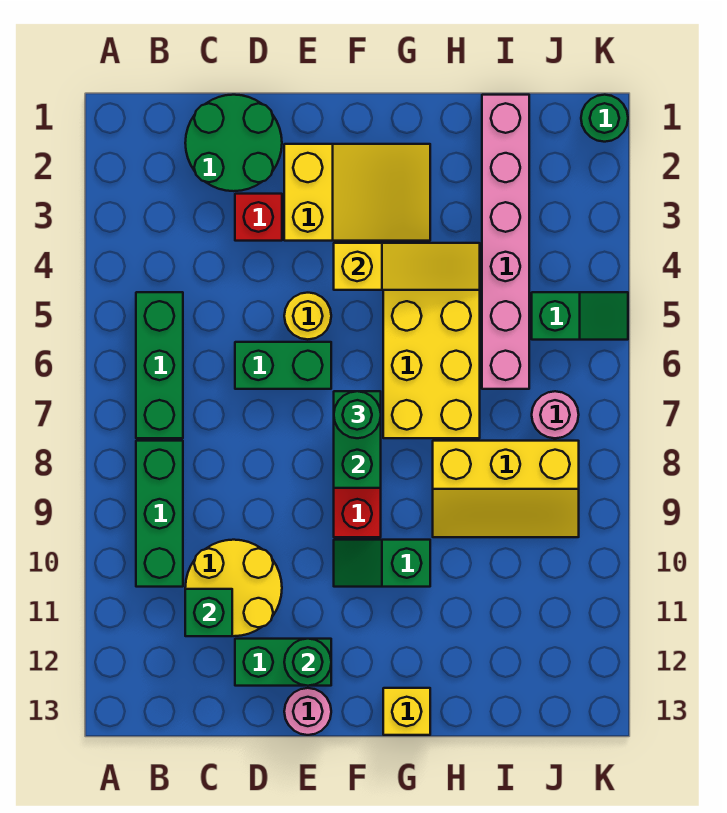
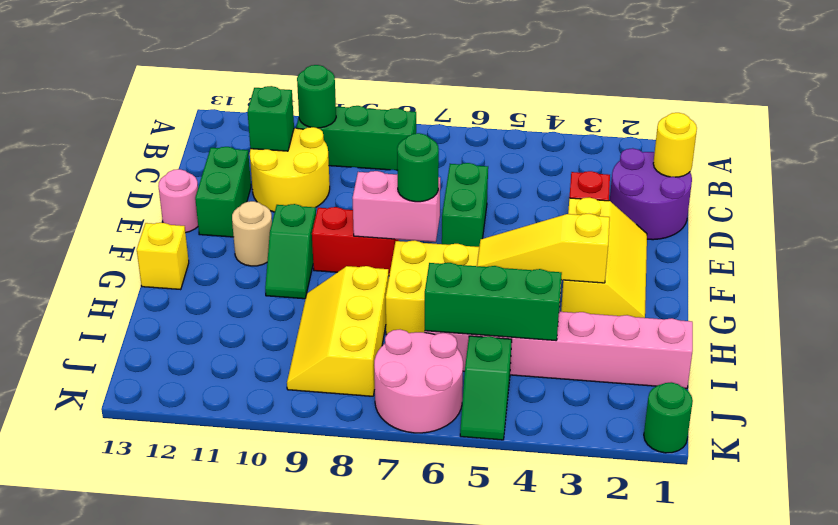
green brick B5:B7 level 1 -> green brick I4:I6 level 2
green round brick C1:D2 level 1 -> purple round brick C1:D2 level 1
yellow slope E2:G3 level 1 top E -> yellow slope E2:G3 level 1 top 3
yellow round brick E5 level 1 -> yellow round brick C1 level 2
green round brick E12 level 2 -> green round brick B10 level 2
yellow slope F4:H4 level 2 top F -> yellow slope G3:G5 level 2 top 3
green brick F7:F8 level 2 -> pink brick F7:F8 level 2
green slope F10:G10 level 1 top G -> green slope F10:G10 level 1 top F
none -> tan round brick F11 level 1
pink round brick J7 level 1 -> pink round brick J6:K7 level 1

